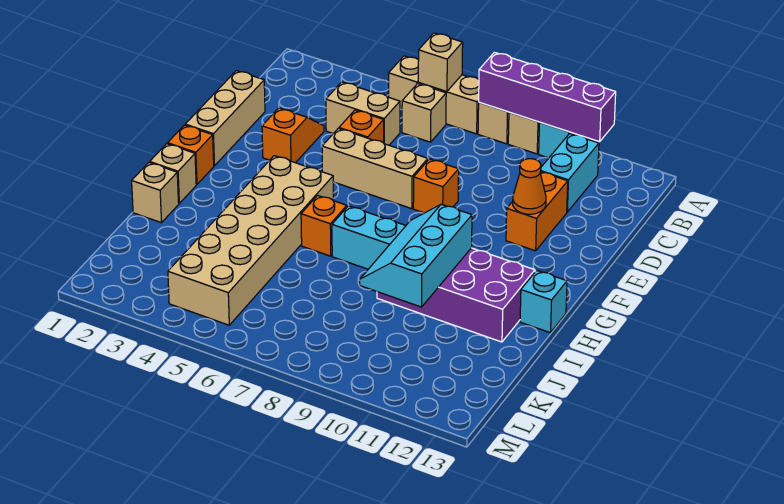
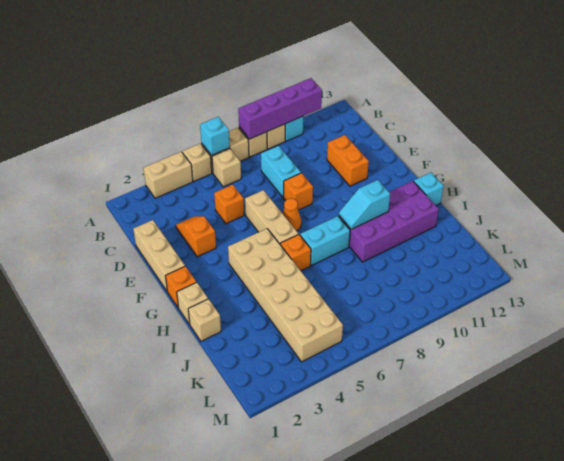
tan brick A6 level 2 -> cyan brick A6 level 2
cyan brick B11:C11 level 1 -> cyan brick C8:D8 level 1
tan brick C4:C5 level 1 -> tan brick A3:A4 level 1
tan brick E5:E7 level 1 -> tan brick E6:G6 level 1
orange cone E11 level 2 -> orange cone F7 level 1
cyan slope H9:J10 level 2 top 10 -> cyan slope H9:H10 level 2 top 10

